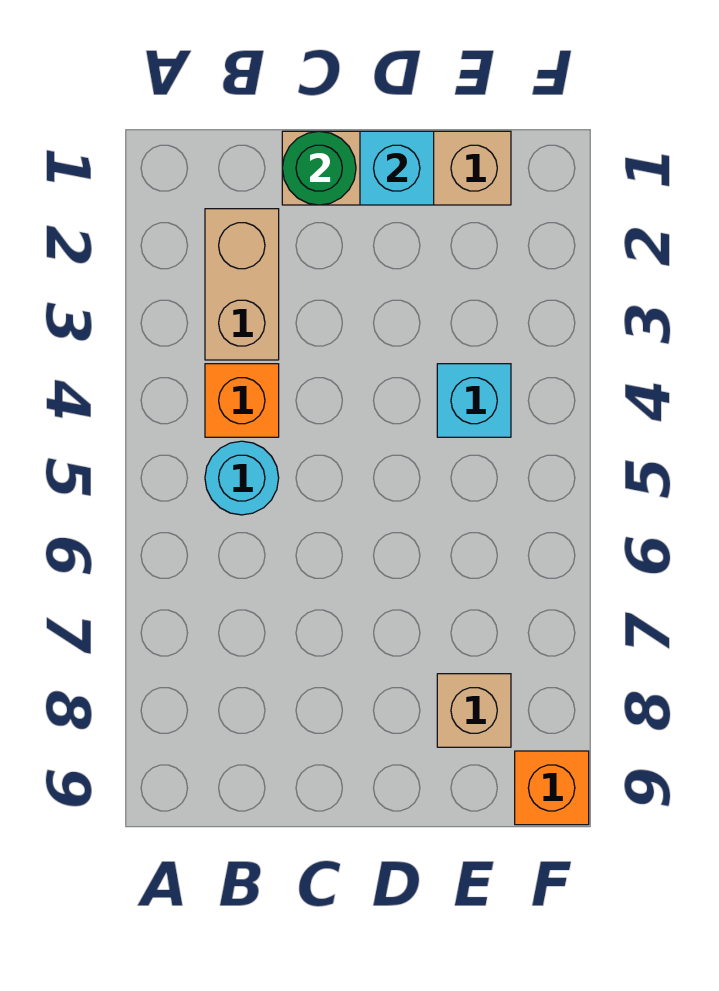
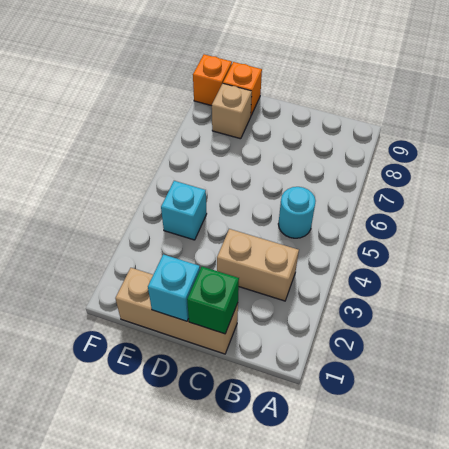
tan brick B2:B3 level 1 -> tan brick B3:C3 level 1
orange brick B4 level 1 -> orange brick E9 level 1
green round brick C1 level 2 -> green brick C1 level 2

